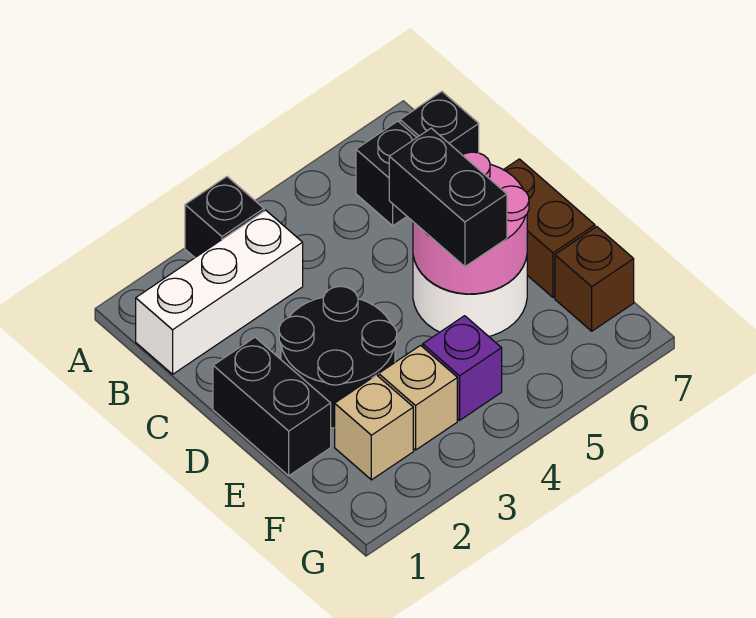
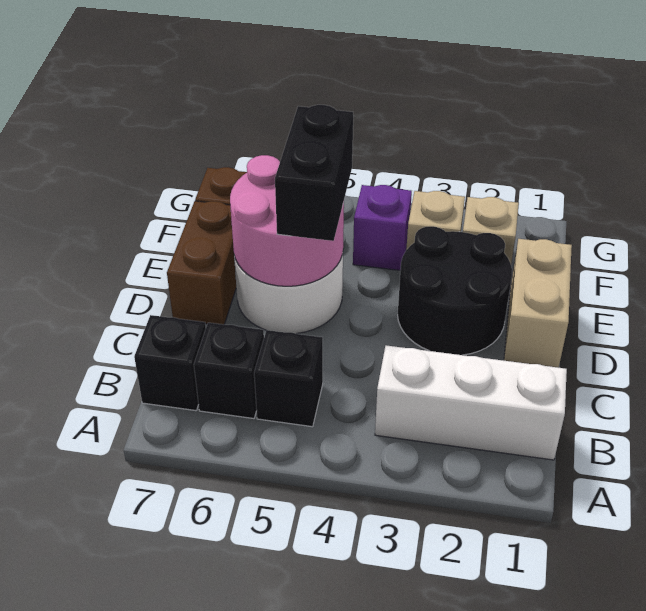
black brick A3 level 1 -> black brick B5 level 1
black brick D1:E1 level 1 -> tan brick D1:E1 level 1

